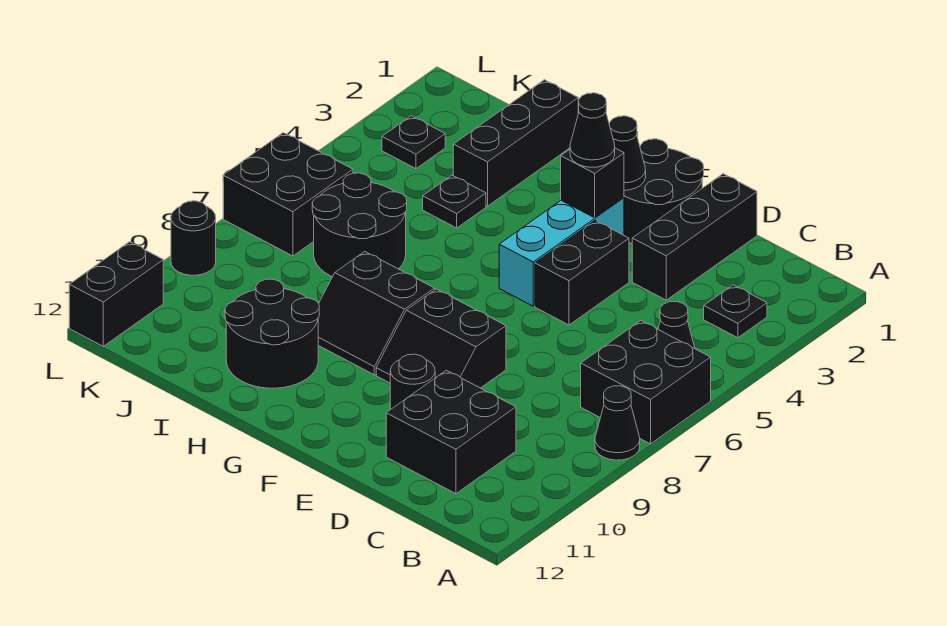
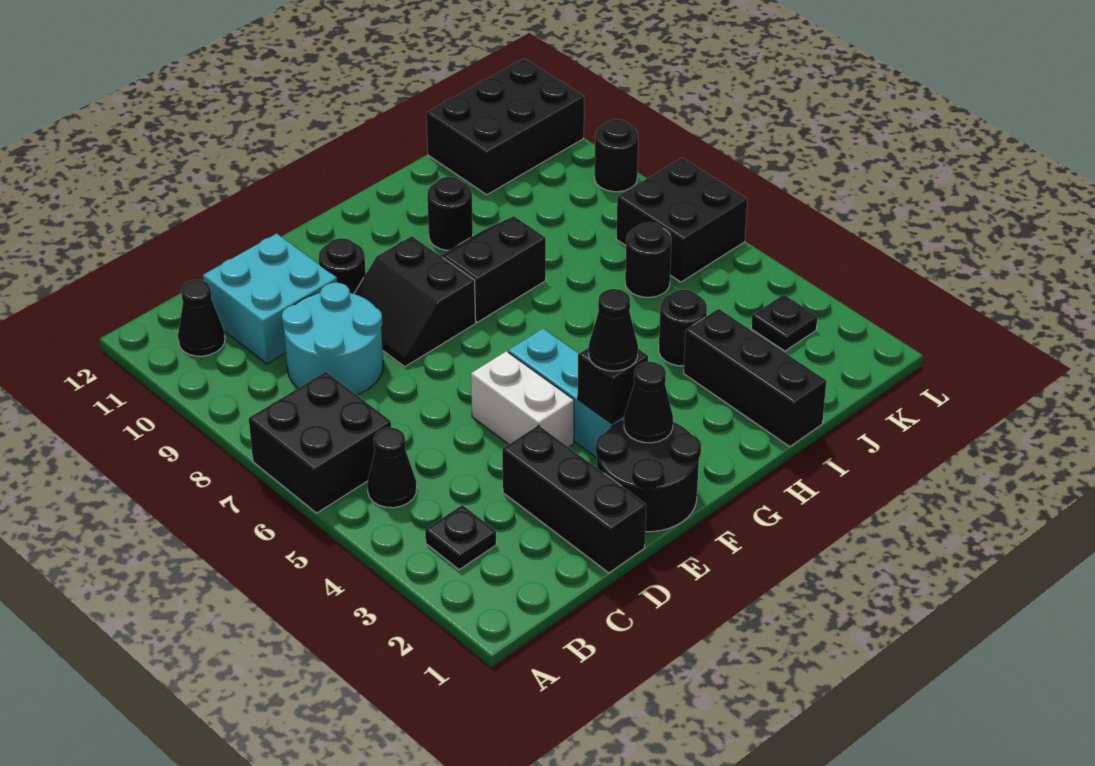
black cone A8 level 1 -> black cone B11 level 1
none -> cyan round brick C8:D9 level 1
black brick C10:D11 level 1 -> cyan brick C10:D11 level 1
black brick E4:E5 level 1 -> white brick E4:E5 level 1
black slope E8:F9 level 1 top 8 -> black slope E8:F9 level 1 top F
black round brick H10:I11 level 1 -> black round brick H10 level 1
black plate I4 level 1 -> black round brick I4 level 1
black round brick I6:J7 level 1 -> black round brick J6 level 1
black brick L11:L12 level 1 -> black brick J11:L12 level 1

